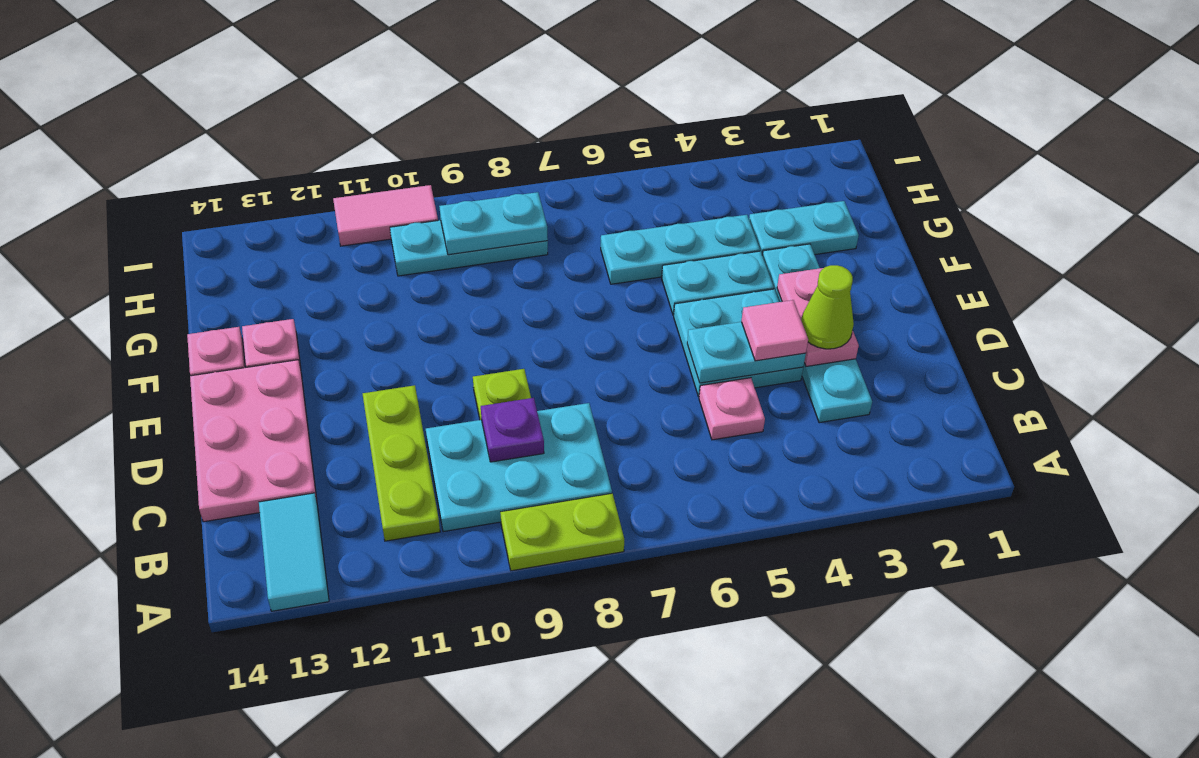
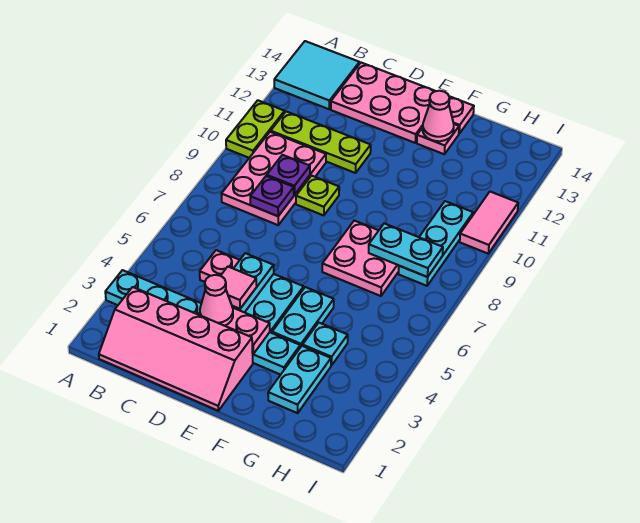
lime plate A8:A9 level 1 -> lime plate A10:A11 level 1
cyan tile A13:B13 level 1 -> cyan tile A13:B14 level 1
none -> pink slope B1:E2 level 1 top 2
cyan plate B8:C10 level 1 -> pink plate B8:C10 level 1
cyan plate C3:F3 level 1 -> cyan plate A3:F3 level 1
none -> purple plate C8 level 2
lime cone D3 level 3 -> pink cone D3 level 3
none -> pink plate F7:G8 level 1
none -> pink cone F13 level 2
cyan plate G4:G6 level 1 -> cyan plate G4 level 1
cyan plate H8:H9 level 2 -> cyan plate G8:H8 level 2

